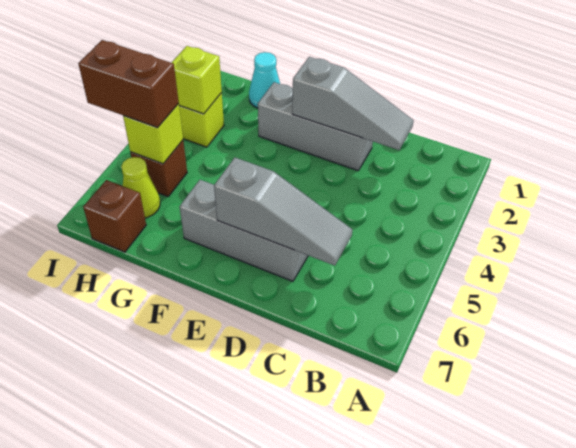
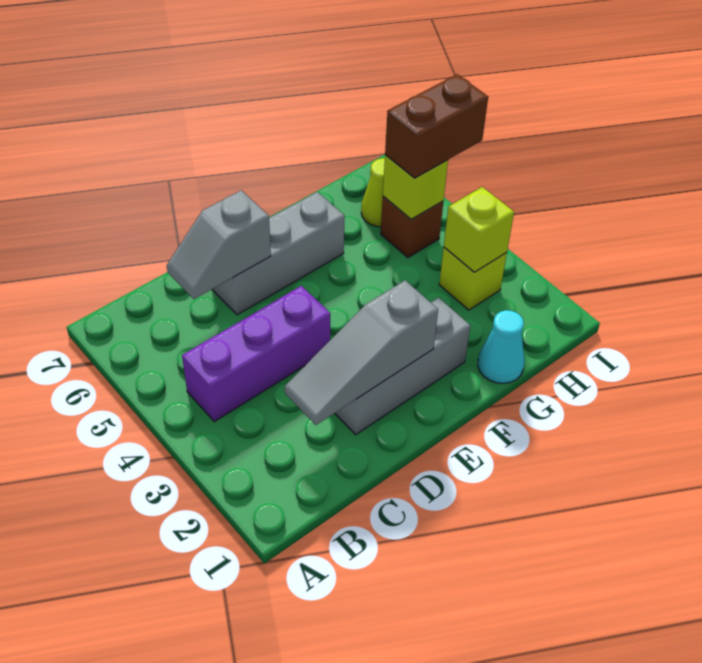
none -> purple brick B4:D4 level 1
grey slope C6:E6 level 2 top E -> grey slope C6:D6 level 2 top D
brown brick H7 level 1 -> none

